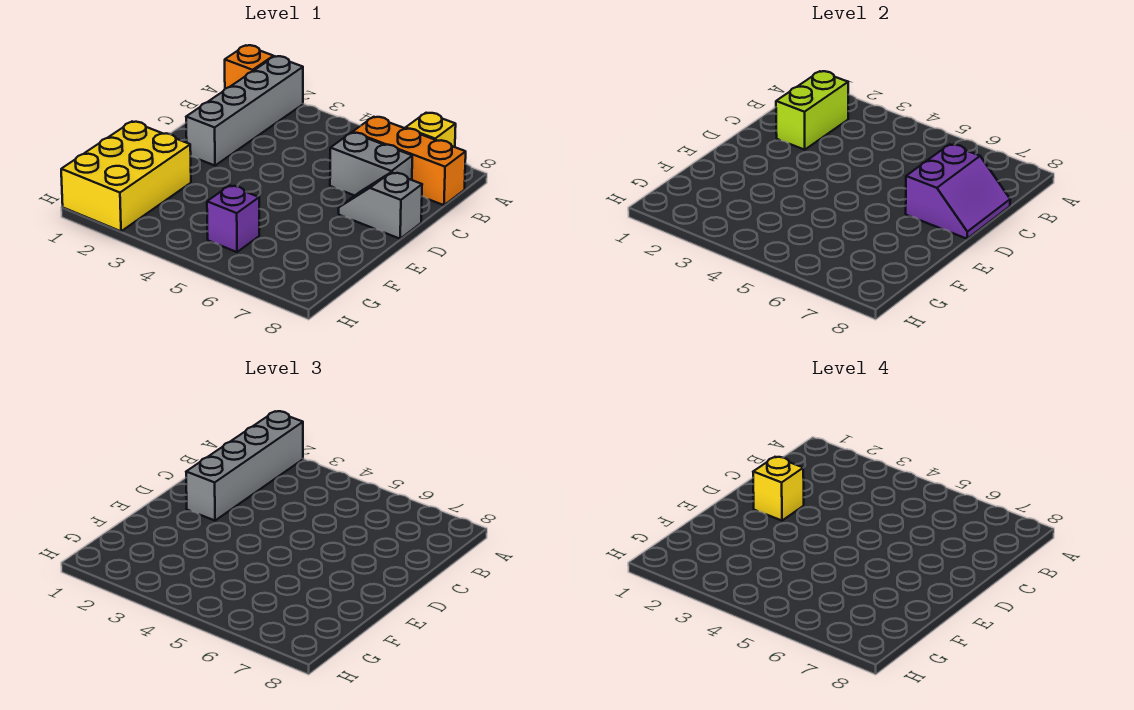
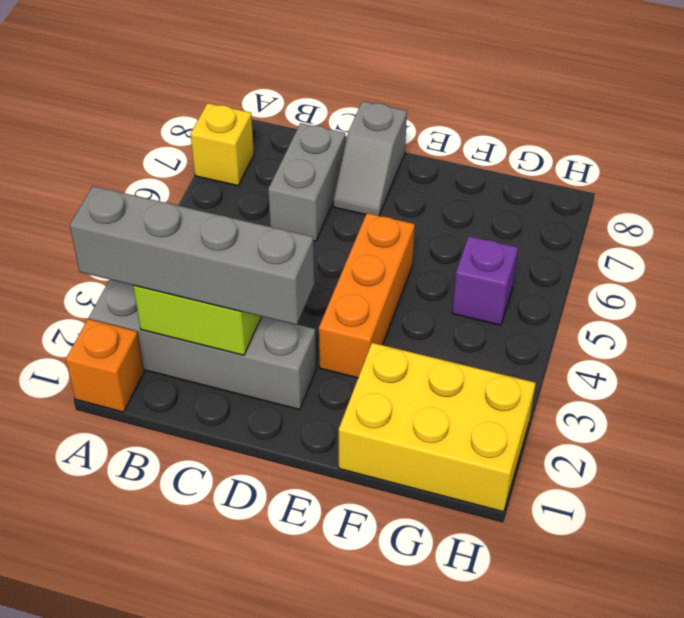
orange brick B6:B8 level 1 -> orange brick E3:E5 level 1
purple slope C7:D8 level 2 top 7 -> none
yellow brick D2 level 4 -> none

